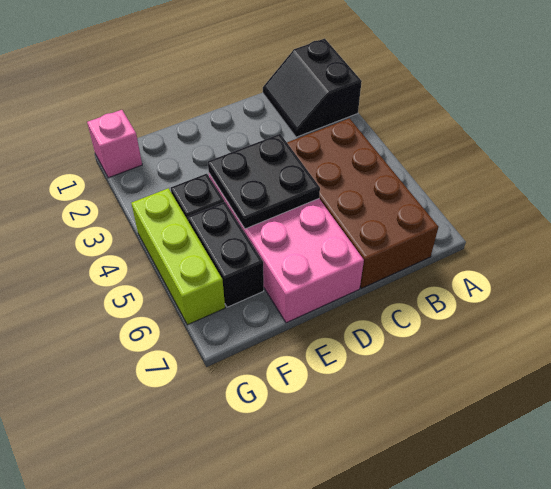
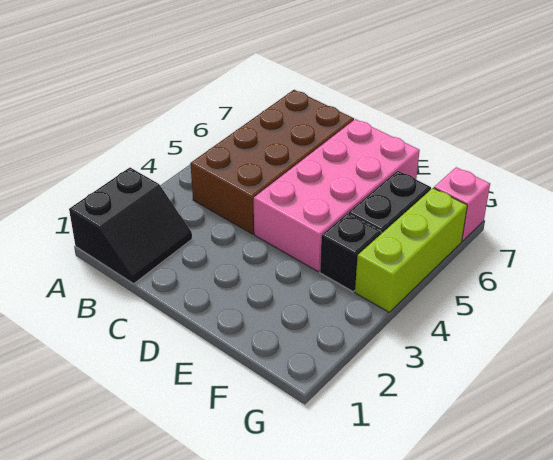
black plate D4:E5 level 2 -> none
pink brick G1 level 1 -> pink brick G7 level 1

